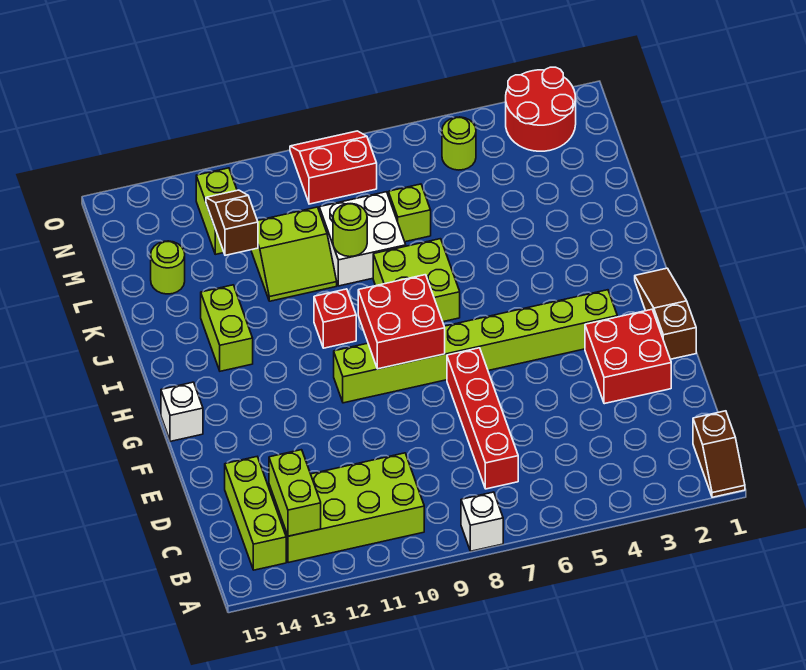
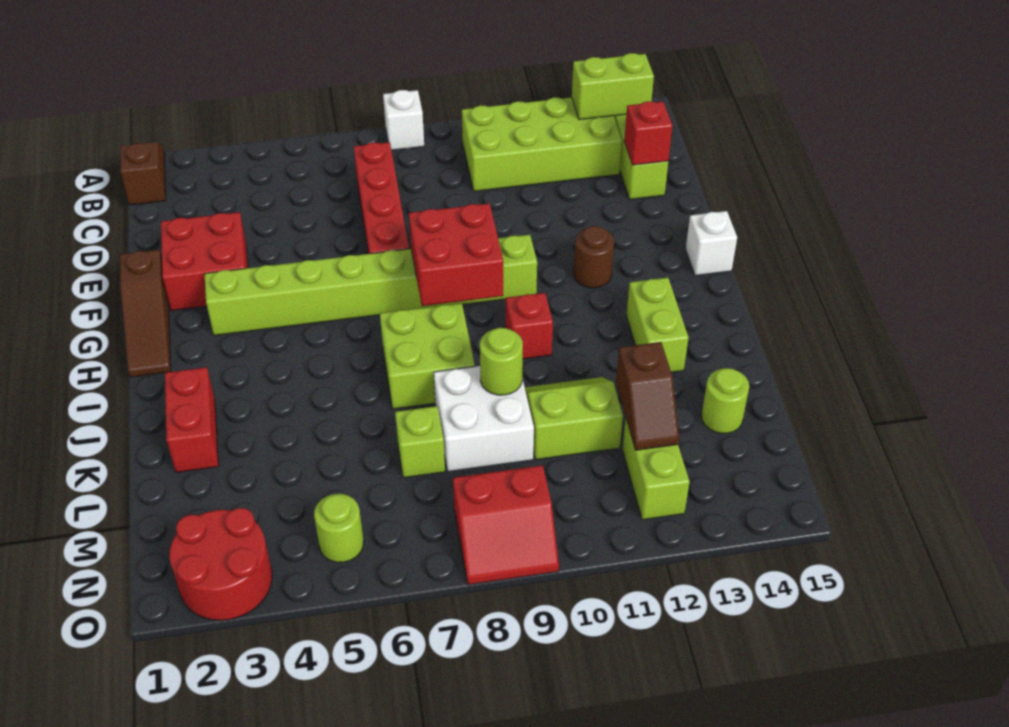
lime brick B13:C13 level 2 -> lime brick B13:B14 level 2
none -> red brick D14 level 2
none -> brown round brick G12 level 1
none -> red brick J2:K2 level 1

